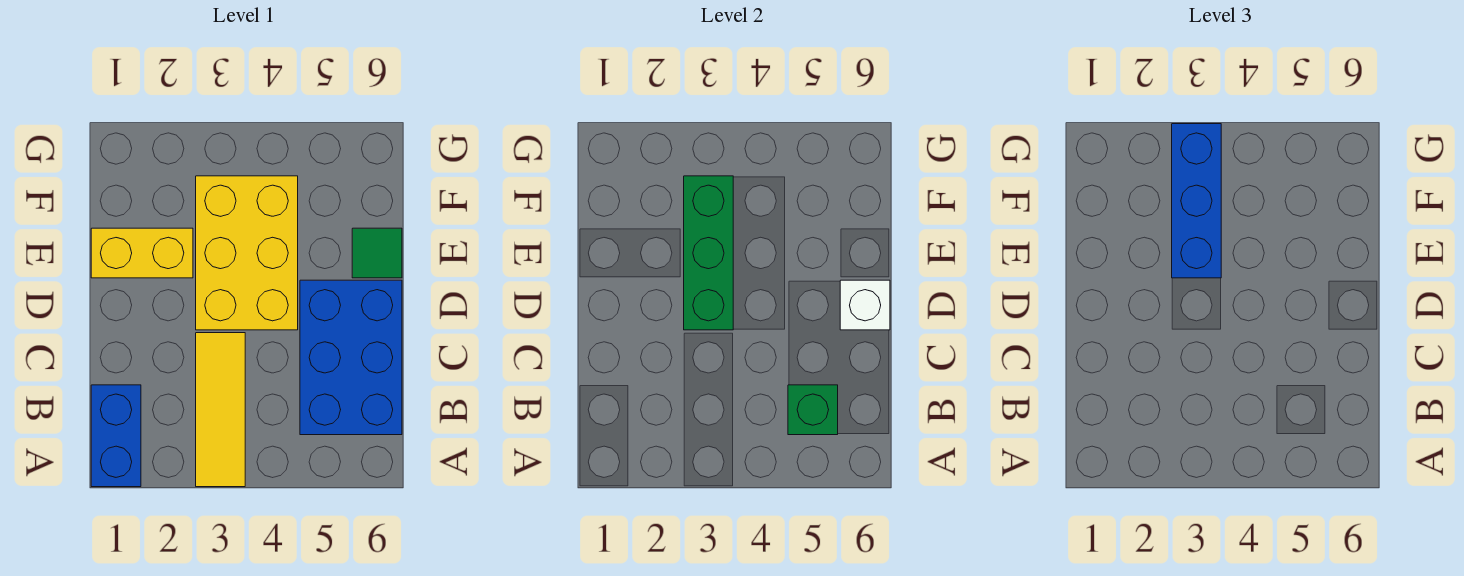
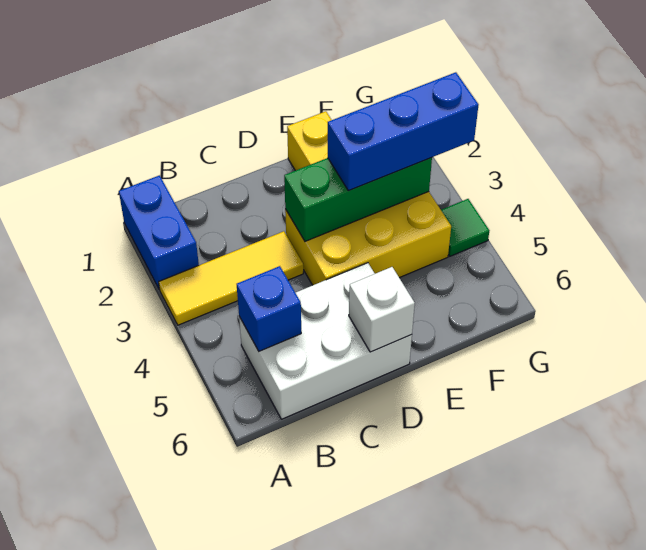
blue brick A1:B1 level 1 -> blue brick A1:A2 level 1
blue brick B5:D6 level 1 -> white brick B5:D6 level 1
green brick B5 level 2 -> blue brick B5 level 2
green tile E6 level 1 -> green tile G4 level 1

